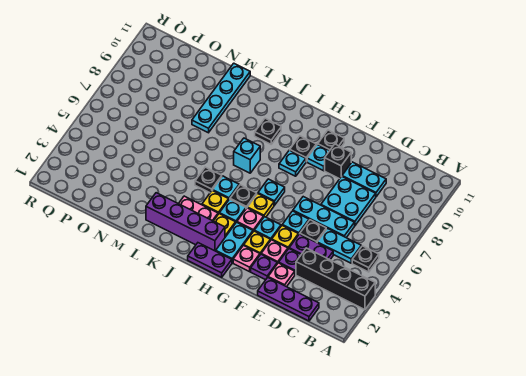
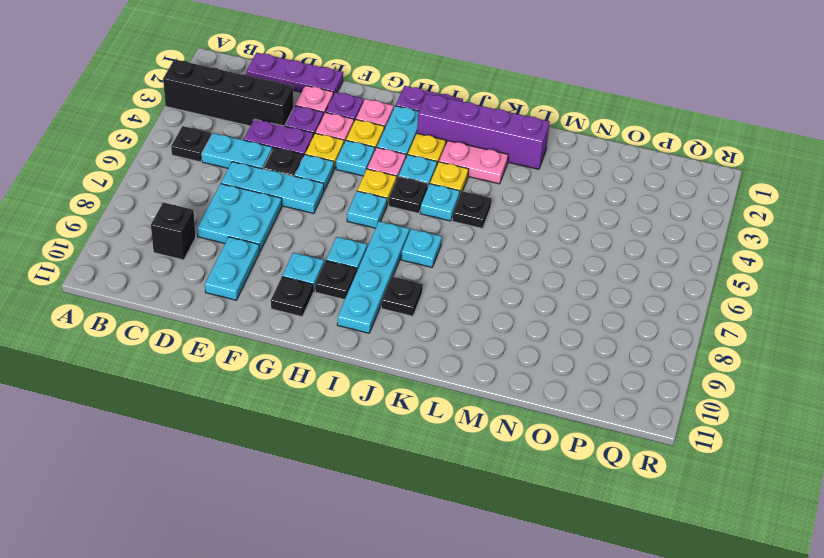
cyan plate D9:E9 level 1 -> cyan plate E9:E10 level 1
black brick F9 level 1 -> black brick C9 level 1
cyan brick J7 level 1 -> cyan plate J7 level 1
cyan plate M8:M11 level 1 -> cyan plate I7:I10 level 1

